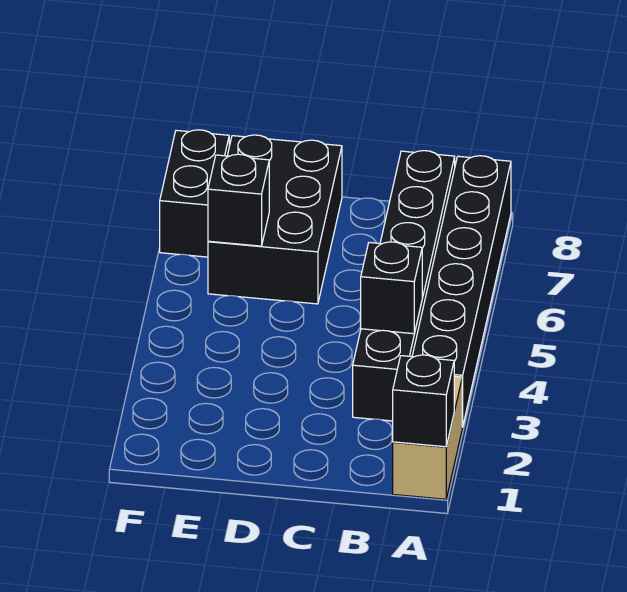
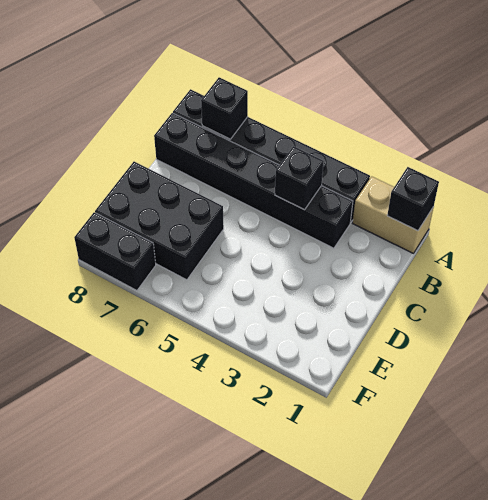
black brick E6 level 2 -> black brick A7 level 2

